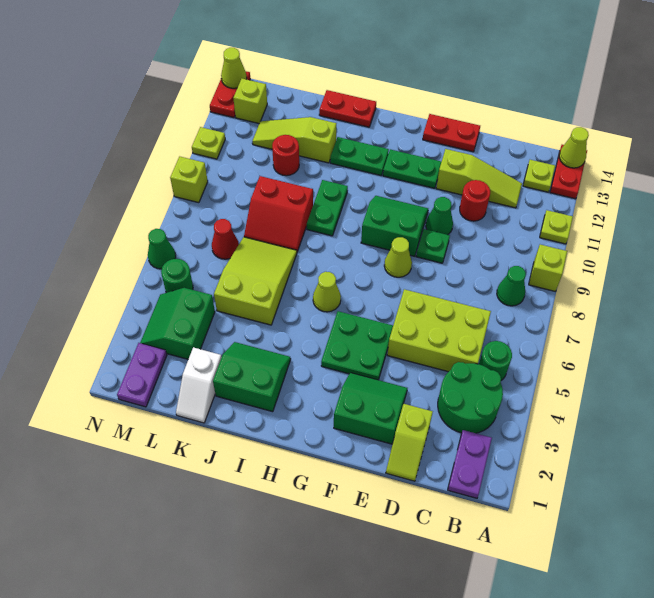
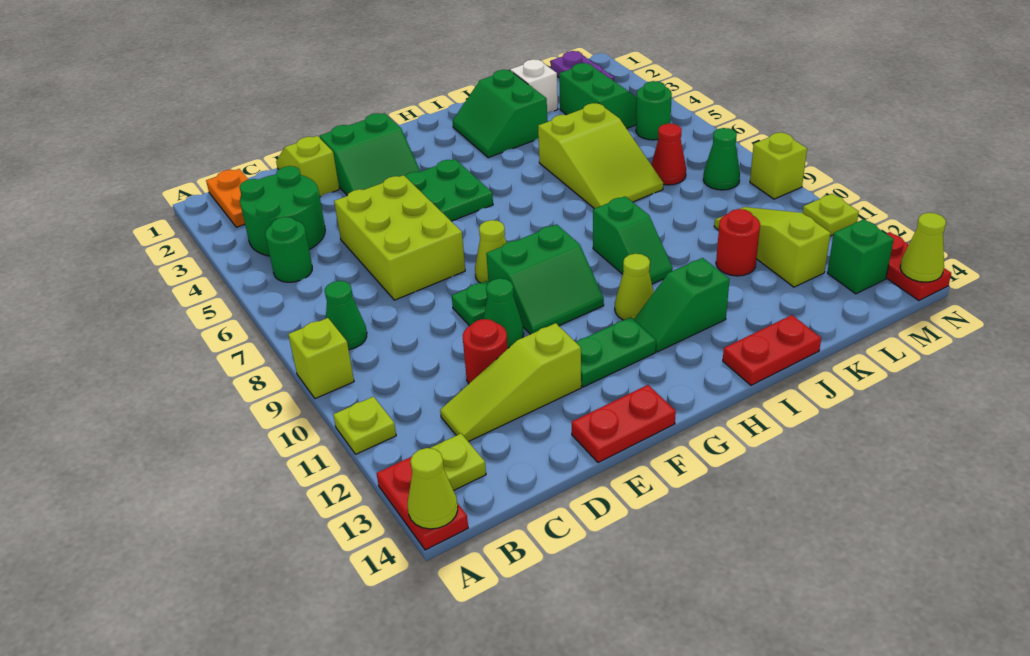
purple plate B1:B2 level 1 -> orange plate B1:B2 level 1
lime brick C5:E6 level 1 -> lime brick D5:E7 level 1
lime cone H6 level 1 -> lime cone H11 level 1
green plate H12:I12 level 1 -> green slope H12:I12 level 1 top I
green slope I2:J3 level 1 top 2 -> green slope I2:J3 level 1 top J
green plate I9:I10 level 1 -> green slope I9:I10 level 1 top 9
red slope J8:K9 level 1 top 9 -> none
lime slope J12:L12 level 1 top J -> lime slope L10:L12 level 1 top 12
lime brick M13 level 1 -> green brick M13 level 1
green cone N6 level 1 -> green cone M8 level 1

